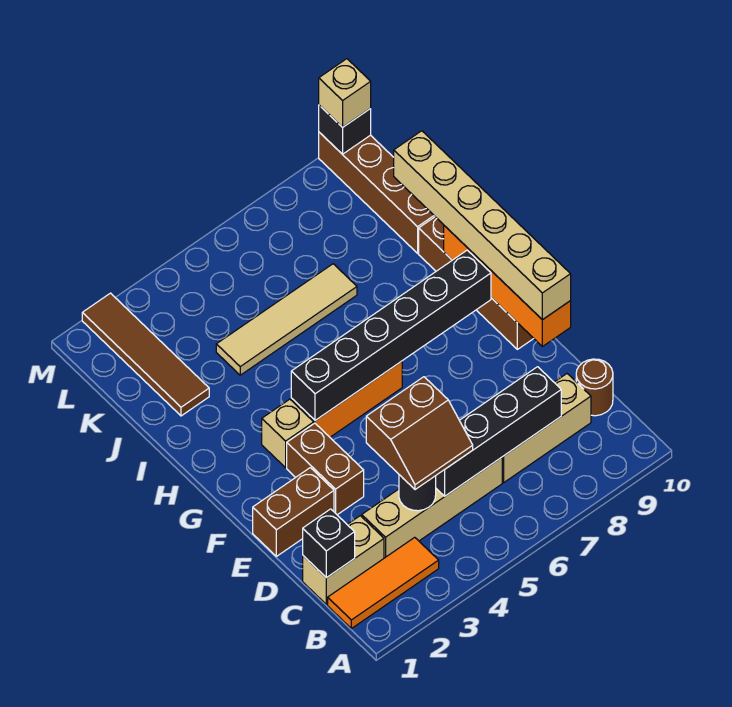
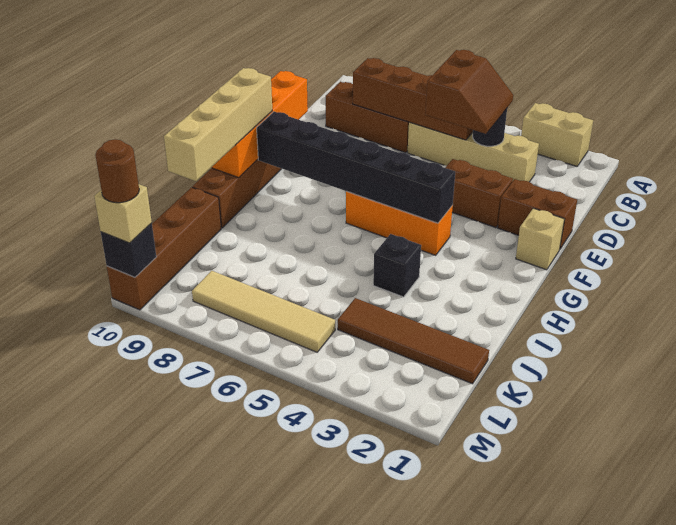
orange tile B1:B3 level 1 -> none
tan brick C1:C2 level 1 -> tan brick A2:A3 level 1
black brick C1 level 2 -> black brick I4 level 1
brown slope C4:D5 level 3 top D -> brown slope C4:D5 level 3 top 5
black brick C5:C8 level 2 -> brown brick C5:C8 level 2
tan brick C7:C9 level 1 -> brown brick C7:C9 level 1
brown round brick C10 level 1 -> brown round brick M10 level 4
brown brick E3:F3 level 1 -> brown brick E3:E4 level 1
tan brick E10:J10 level 3 -> tan brick G10:J10 level 3
tan brick G3 level 1 -> tan brick F1 level 1
brown tile J2:M2 level 1 -> brown tile K1:K4 level 1
tan tile J4:J7 level 1 -> tan tile L5:L8 level 1

